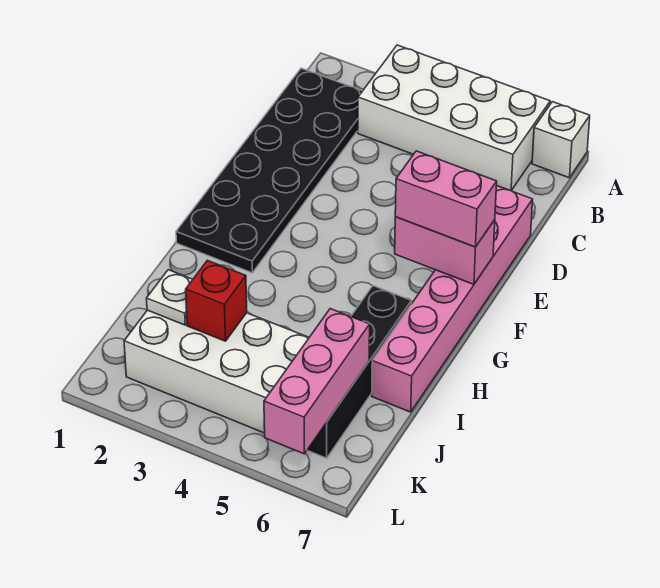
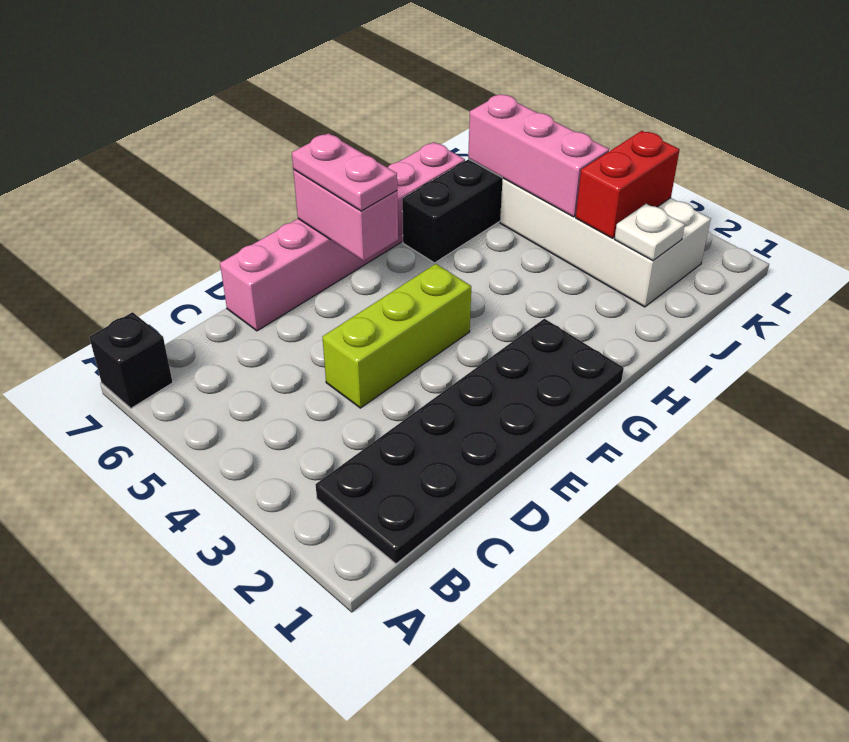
white brick A3:B6 level 1 -> none
white brick A7 level 1 -> black brick A7 level 1
none -> lime brick D4:F4 level 1
pink brick F6:F7 level 3 -> pink plate F6:F7 level 3
red brick J3 level 2 -> red brick J3:K3 level 2
pink brick J6:L6 level 2 -> pink brick J4:J6 level 2

